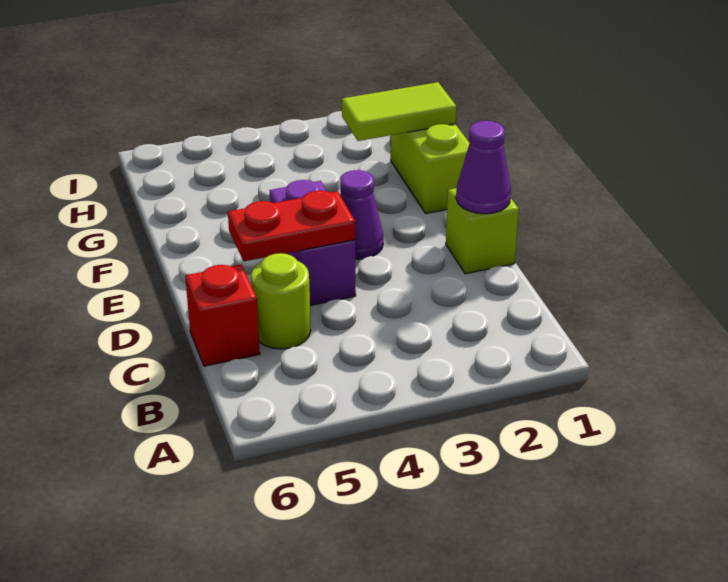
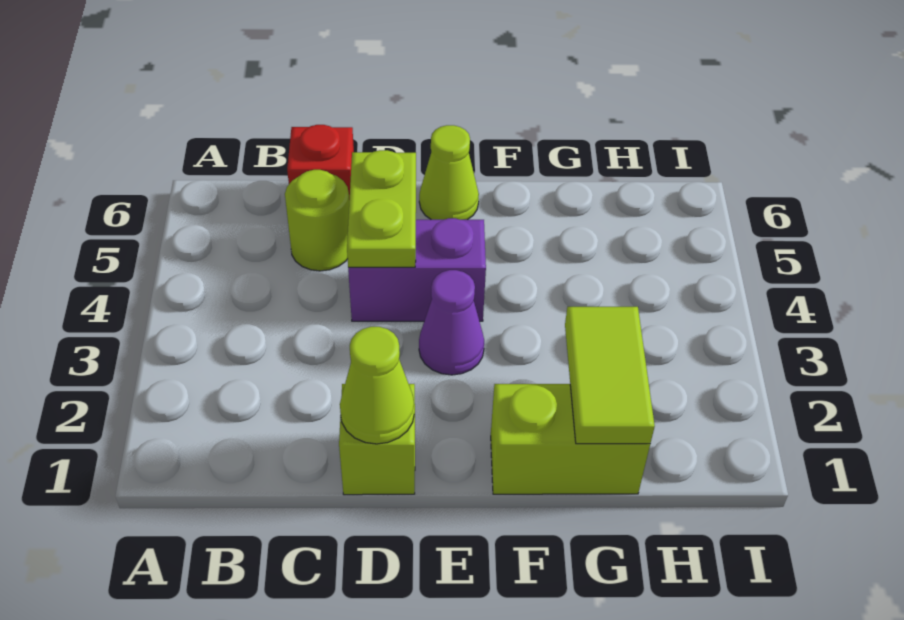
purple cone D1 level 2 -> lime cone D1 level 2
red plate D4:D5 level 2 -> lime plate D4:D5 level 2
none -> lime cone E6 level 1

